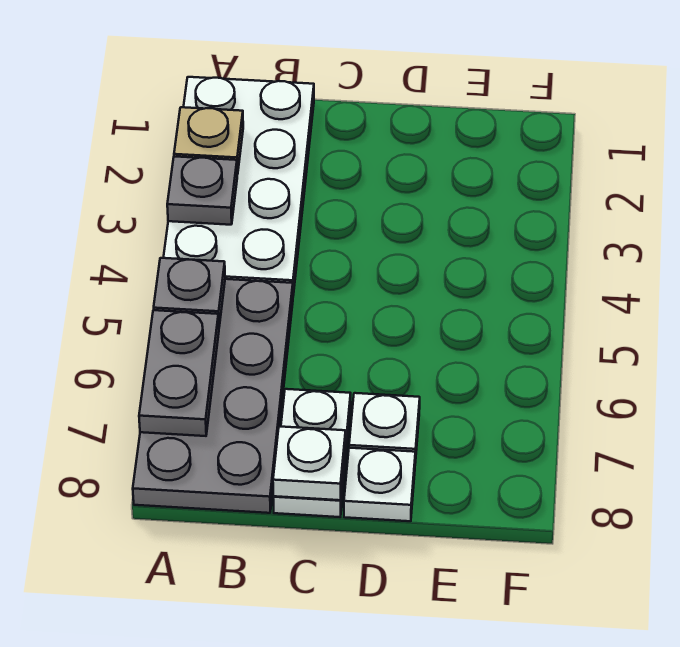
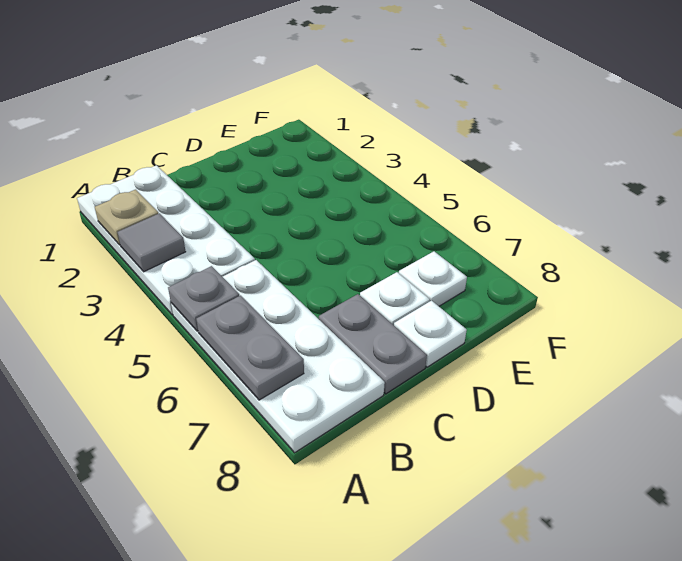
grey plate A3 level 2 -> grey tile A3 level 2
grey plate A5:B8 level 1 -> white plate A5:B8 level 1
white plate C7:C8 level 1 -> grey plate C7:C8 level 1
white plate C8 level 2 -> white plate E7 level 1

